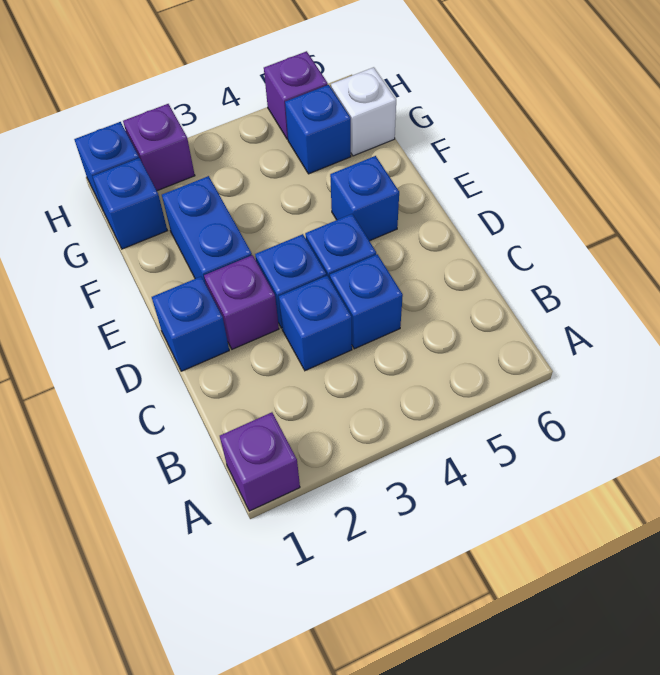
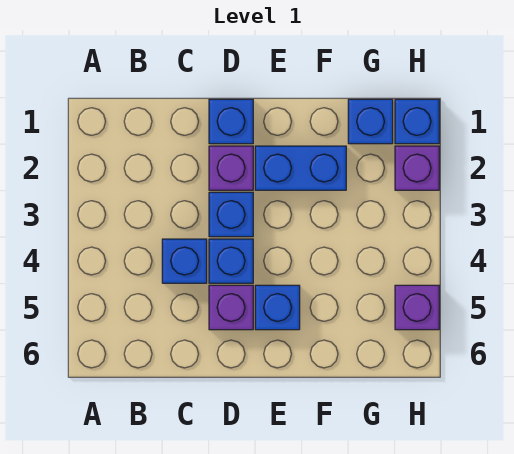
purple brick A1 level 1 -> purple brick D5 level 1
blue brick C3 level 1 -> none
blue brick G5 level 1 -> none
white brick G6 level 1 -> none

